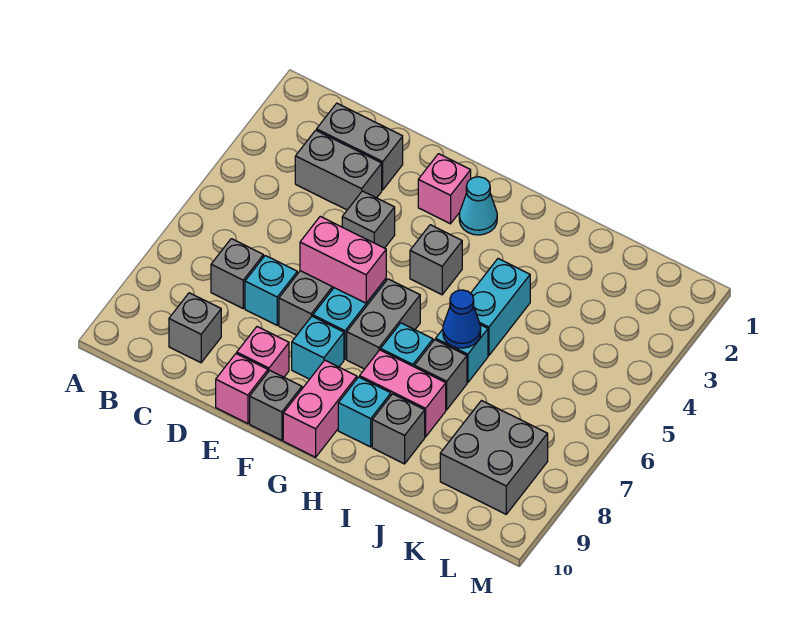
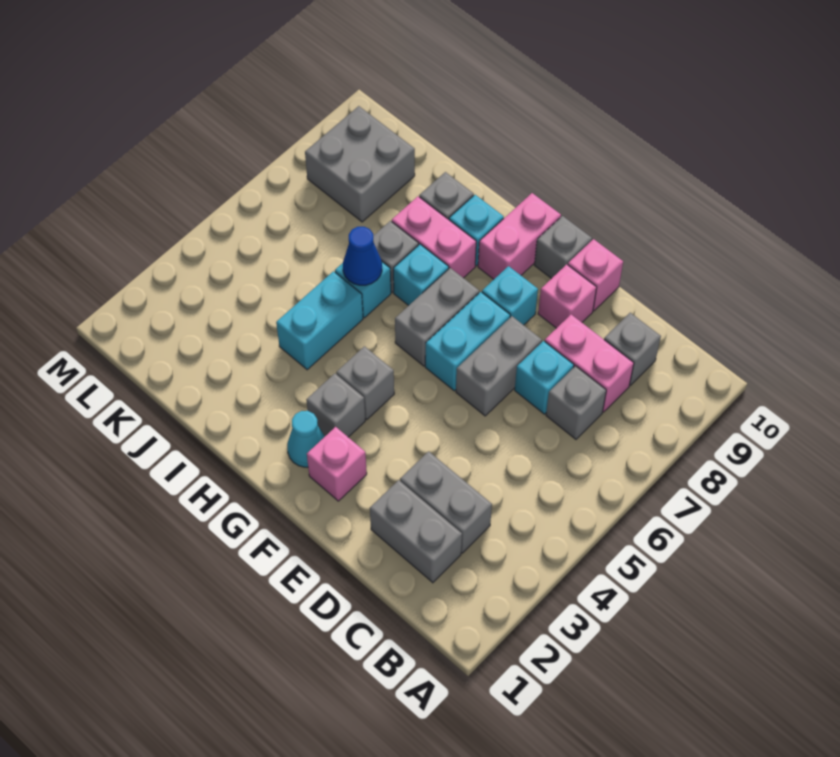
grey brick E4 level 1 -> grey brick G3 level 1
pink brick E6:F6 level 2 -> pink brick C8:D8 level 1

